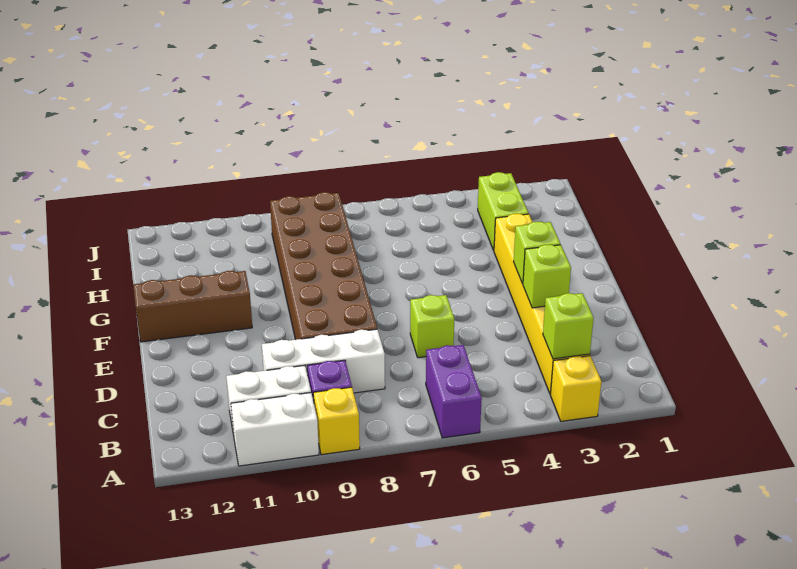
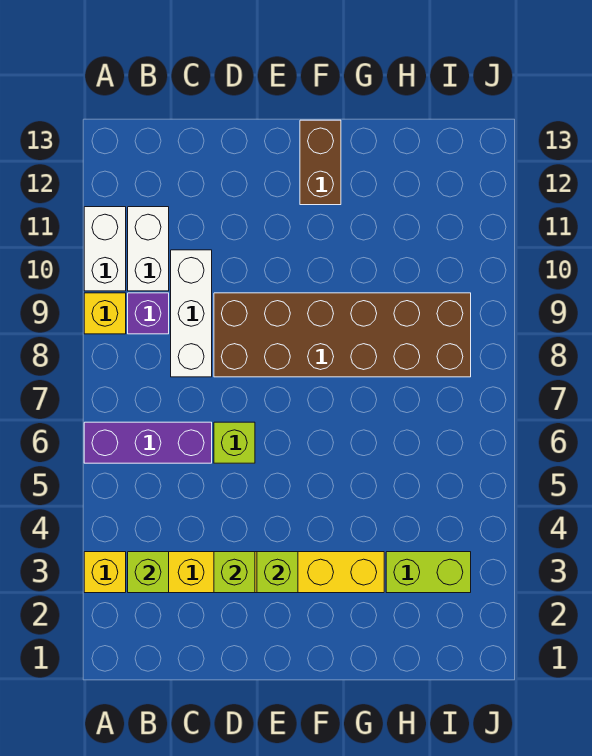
purple brick A6:B6 level 1 -> purple brick A6:C6 level 1
brown brick F11:F13 level 1 -> brown brick F12:F13 level 1

